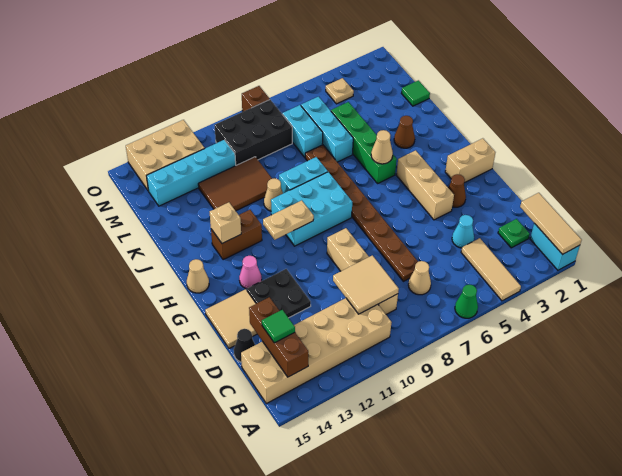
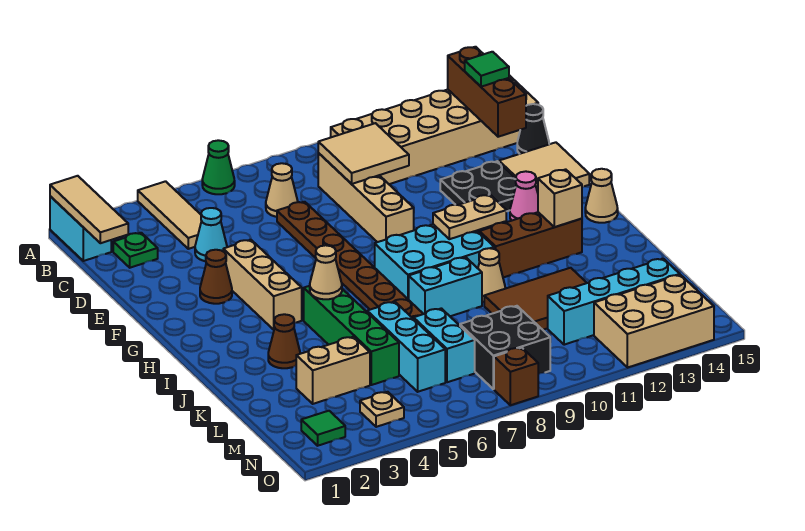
tan brick G1:G2 level 1 -> tan brick L3:L4 level 1
brown brick I12:I13 level 1 -> brown brick I11:I13 level 1
green tile L1 level 1 -> green tile N2 level 1
black brick M8:N10 level 1 -> black brick M8:N9 level 1

